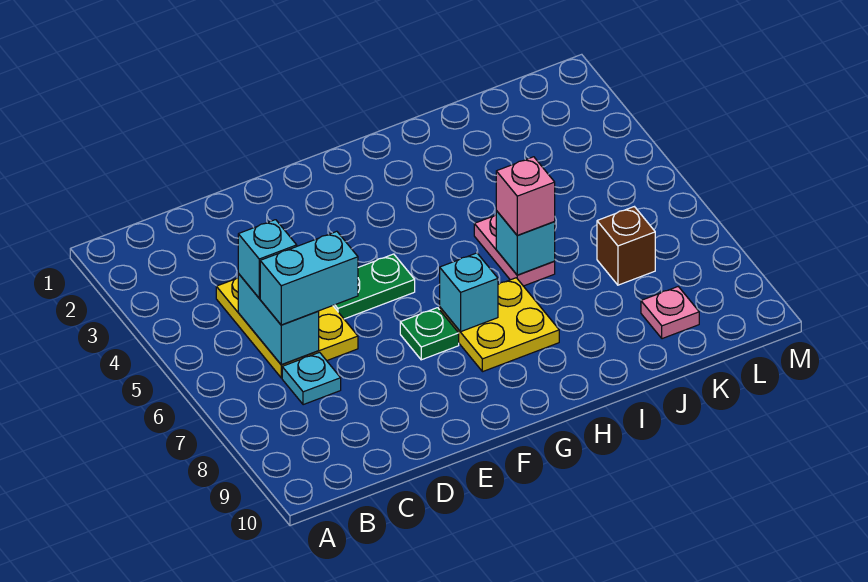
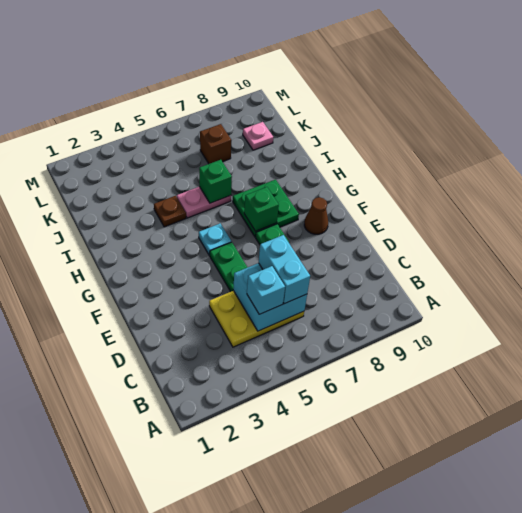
cyan brick C5:C6 level 2 -> cyan brick C5:D6 level 2
cyan plate C7 level 1 -> cyan plate G5 level 1
none -> brown cone F9 level 1
yellow plate G7:H8 level 1 -> green plate G7:H8 level 1
cyan brick G7 level 2 -> green brick G7 level 2
none -> brown plate I4 level 1
cyan brick I6 level 2 -> green brick I6 level 2
pink brick I6 level 3 -> none

